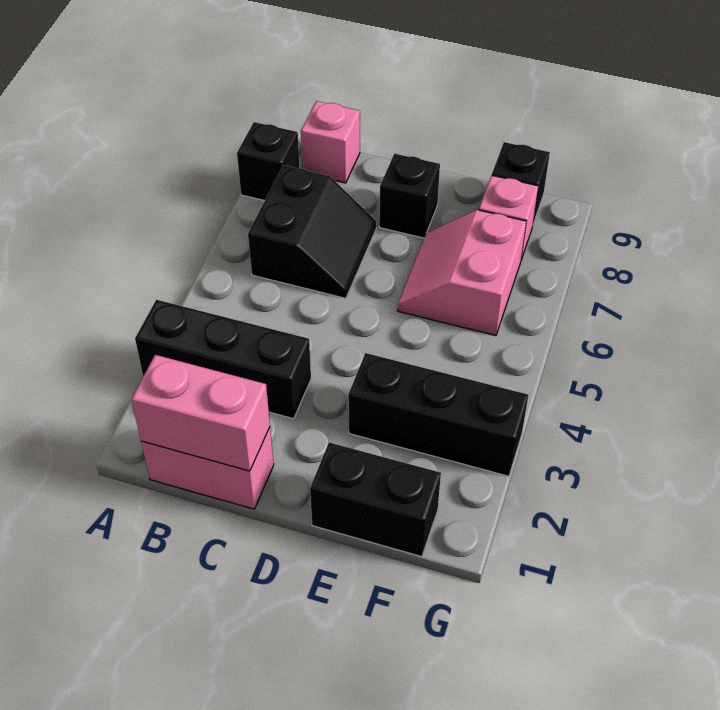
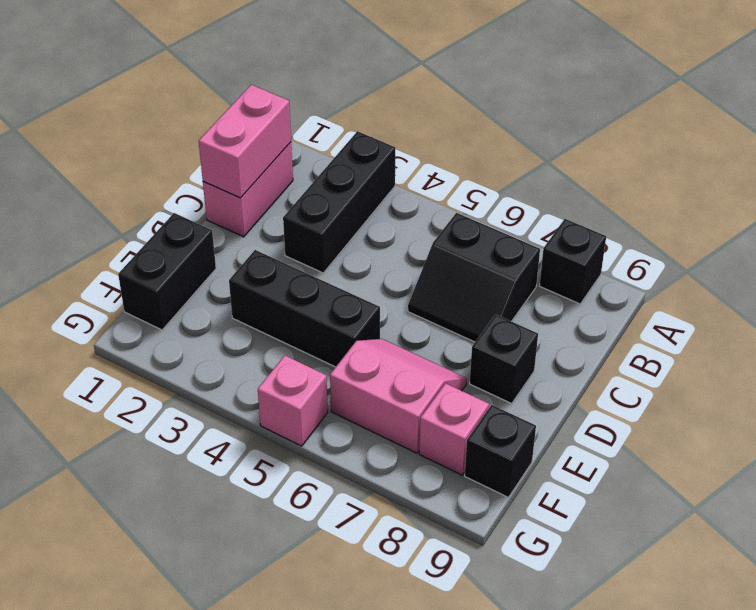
pink brick B9 level 1 -> pink brick G5 level 1
black brick E3:G3 level 1 -> black brick E3:E5 level 1

